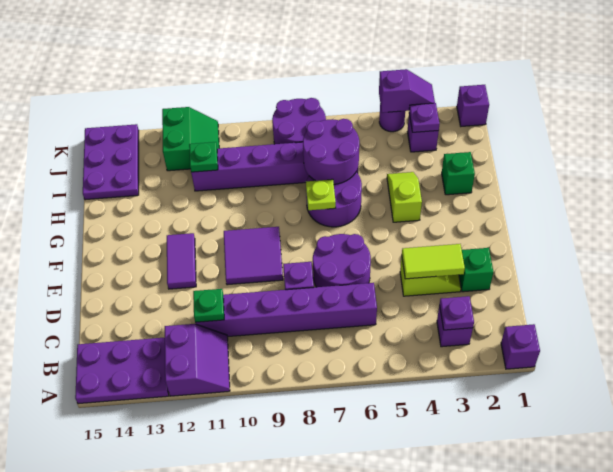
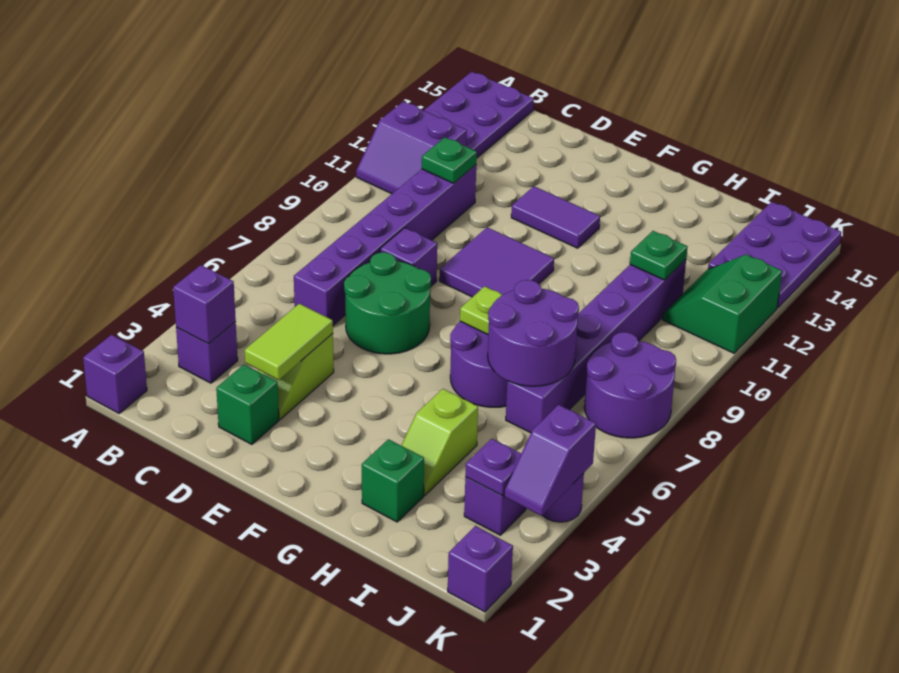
purple plate B3 level 2 -> purple brick B3 level 2
purple round brick D6:E7 level 1 -> green round brick D6:E7 level 1
lime slope G4:H4 level 1 top G -> lime slope H3:H4 level 1 top 4
purple plate I14:K15 level 1 -> purple plate J13:K15 level 1
green slope J11:K12 level 1 top 12 -> green slope J11:K12 level 1 top K

